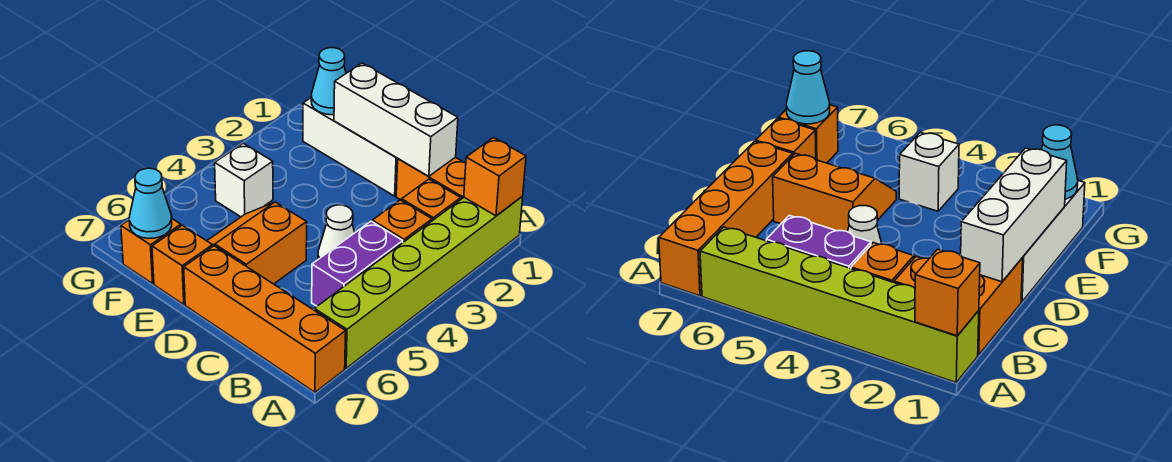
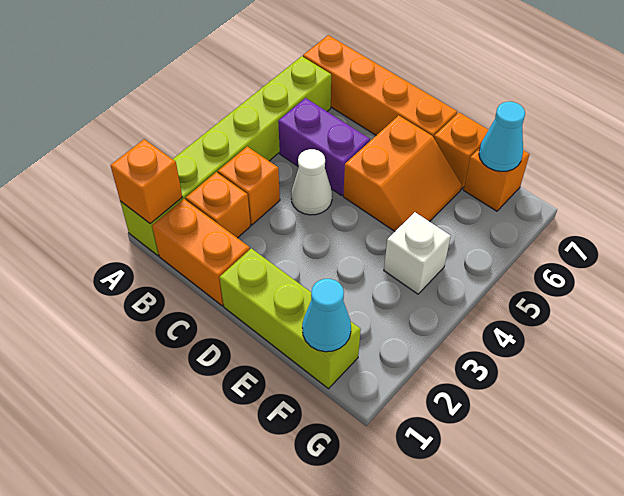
purple brick B4:B5 level 1 -> purple brick B5:C5 level 1
white brick C1:E1 level 2 -> none
white brick D1:F1 level 1 -> lime brick D1:F1 level 1

